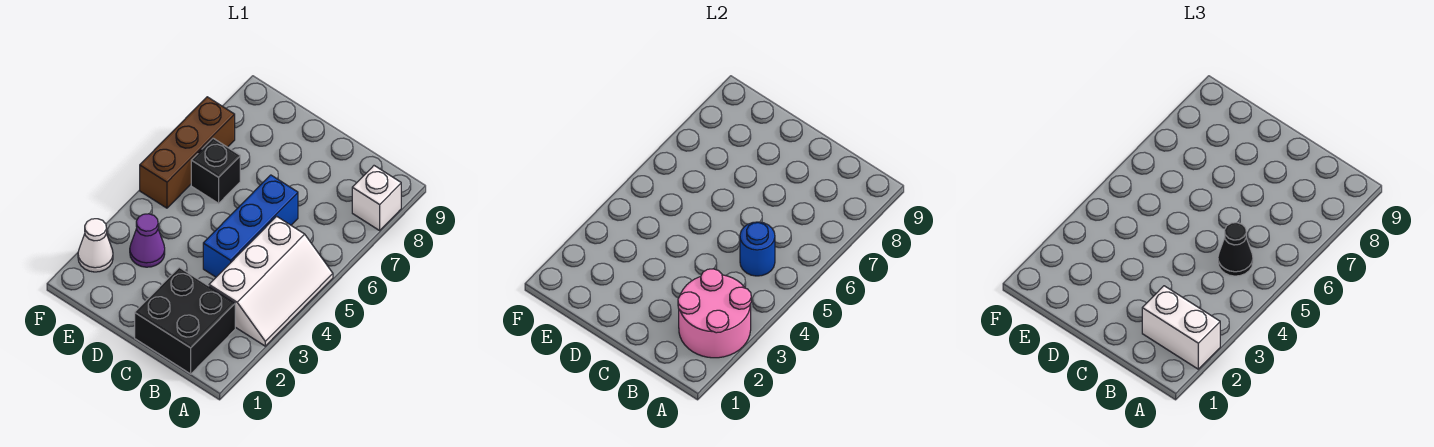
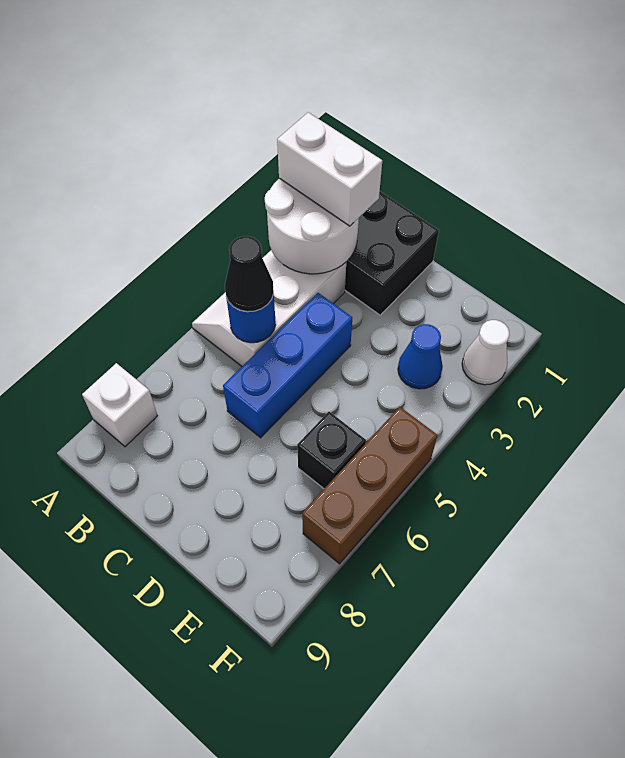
pink round brick A2:B3 level 2 -> white round brick A2:B3 level 2
purple cone E3 level 1 -> blue cone E3 level 1

